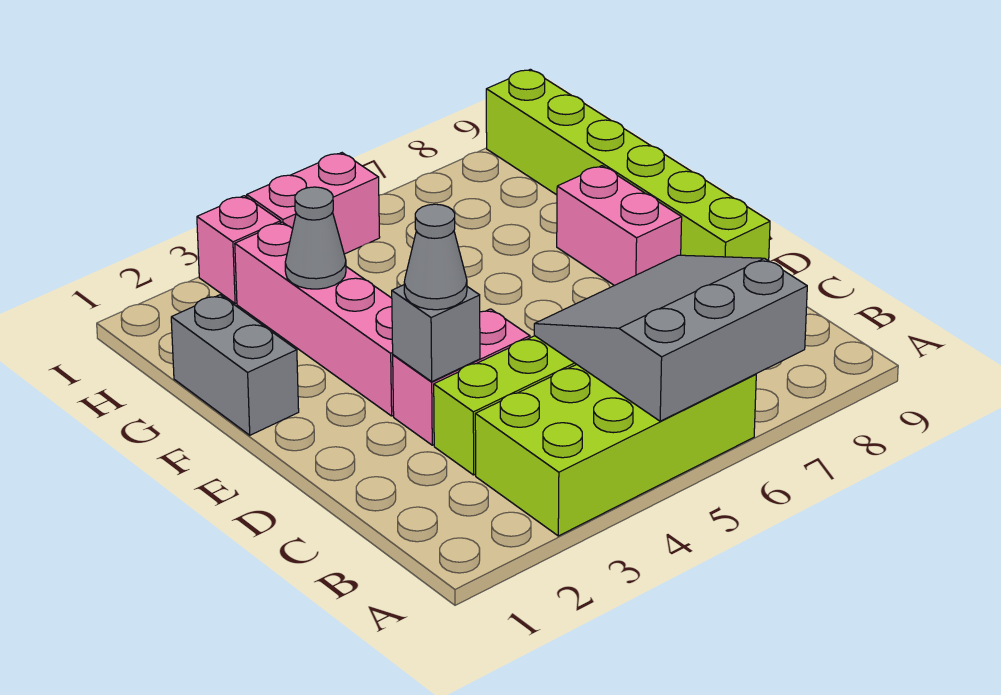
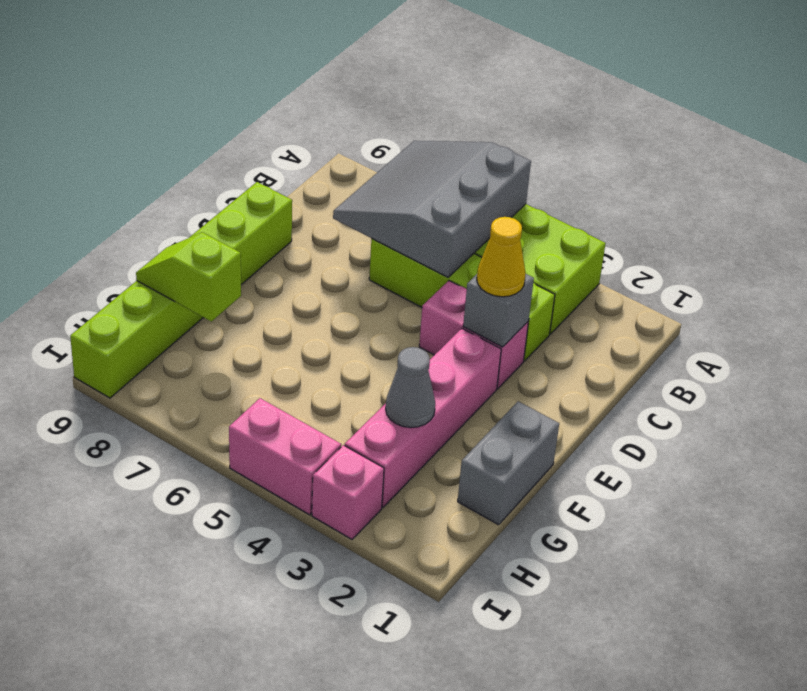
grey slope A5:C7 level 2 top A -> grey slope A5:C7 level 2 top 5
grey cone D3 level 3 -> yellow cone D3 level 3
pink brick E8:F8 level 1 -> none
none -> lime slope G8:G9 level 2 top 8

